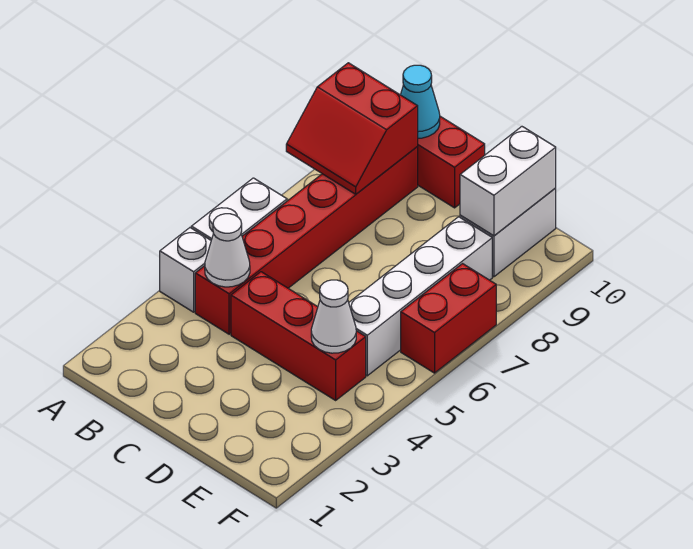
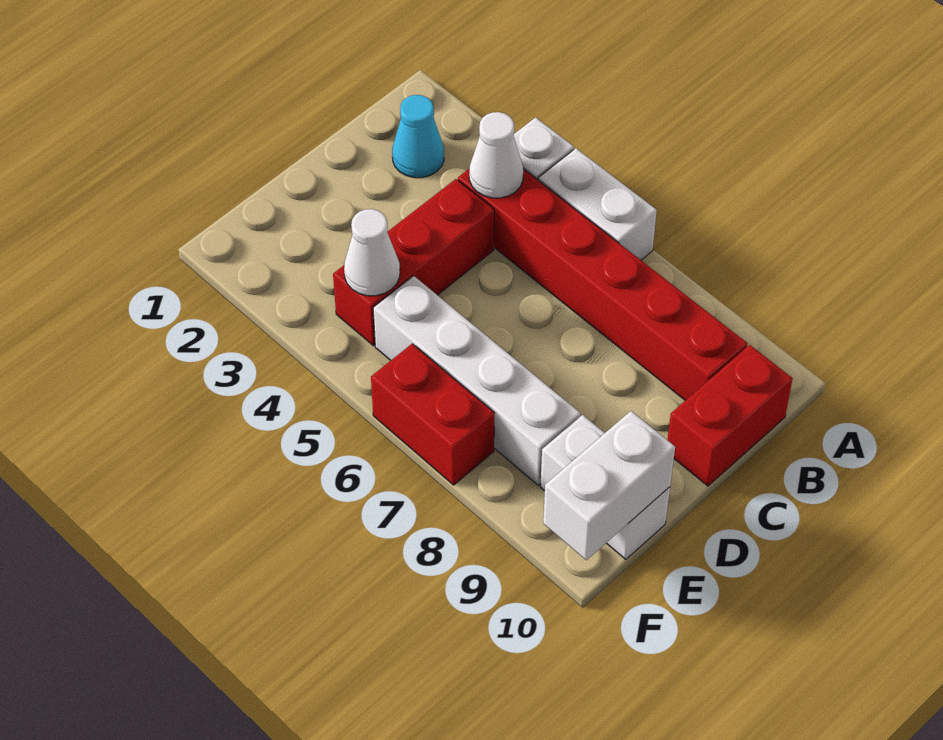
red slope A8:B9 level 2 top 9 -> none
cyan cone B10 level 2 -> cyan cone B2 level 1
white brick E9:E10 level 2 -> white brick E10:F10 level 2

